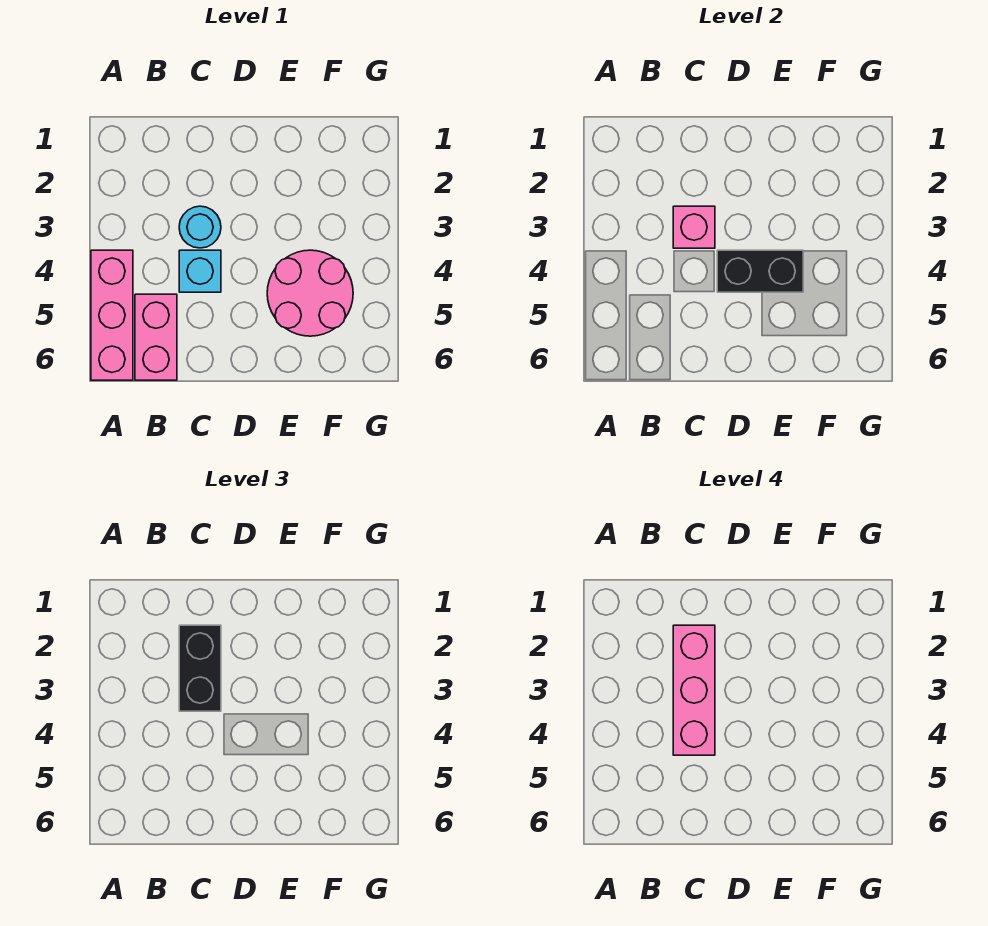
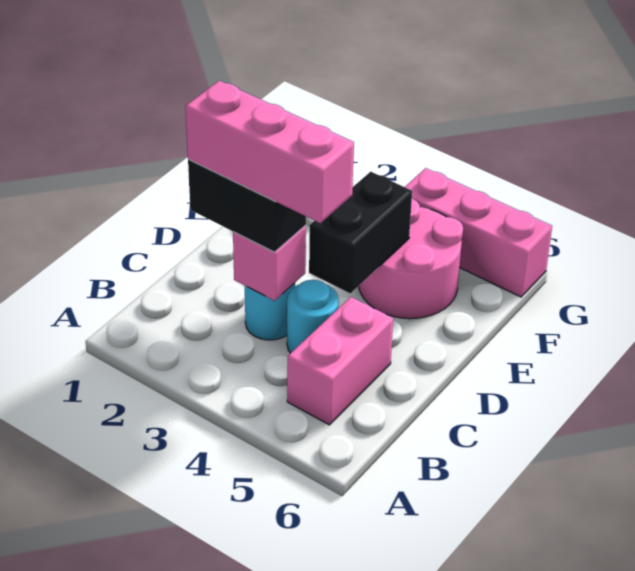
pink brick A4:A6 level 1 -> pink brick G4:G6 level 1
pink brick B5:B6 level 1 -> pink brick B5:C5 level 1
cyan brick C4 level 1 -> cyan round brick C4 level 1

